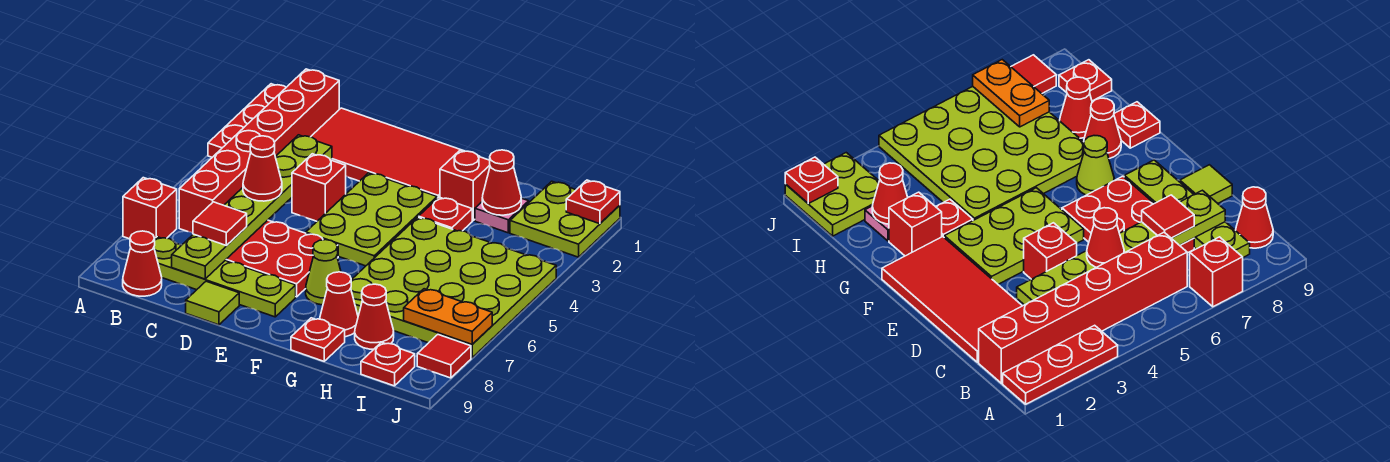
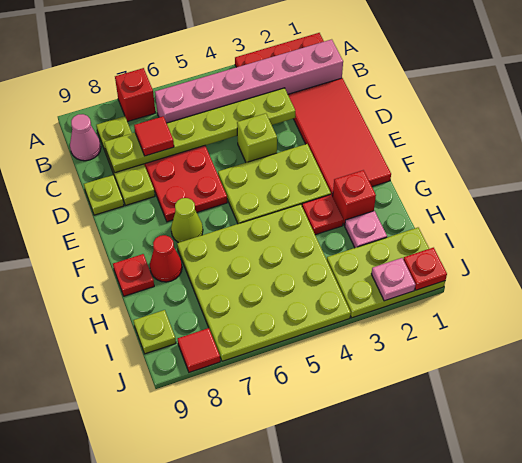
red brick B1:B6 level 1 -> pink brick B1:B6 level 1
lime plate B8:E8 level 1 -> lime plate B8:D8 level 1
red cone B9 level 1 -> pink cone B9 level 1
red cone C5 level 3 -> none
red brick D4 level 1 -> lime brick D4 level 1
lime tile D9 level 1 -> lime plate D9 level 1
red cone H2 level 2 -> none
red cone H8 level 1 -> none
lime plate I1:J2 level 1 -> lime plate I1:J3 level 1
orange plate I7:J7 level 2 -> none
red plate I9 level 1 -> lime plate I9 level 1
none -> pink plate J2 level 2

